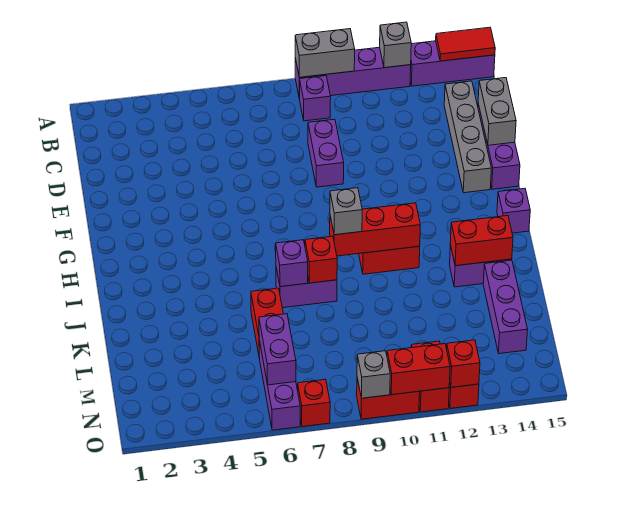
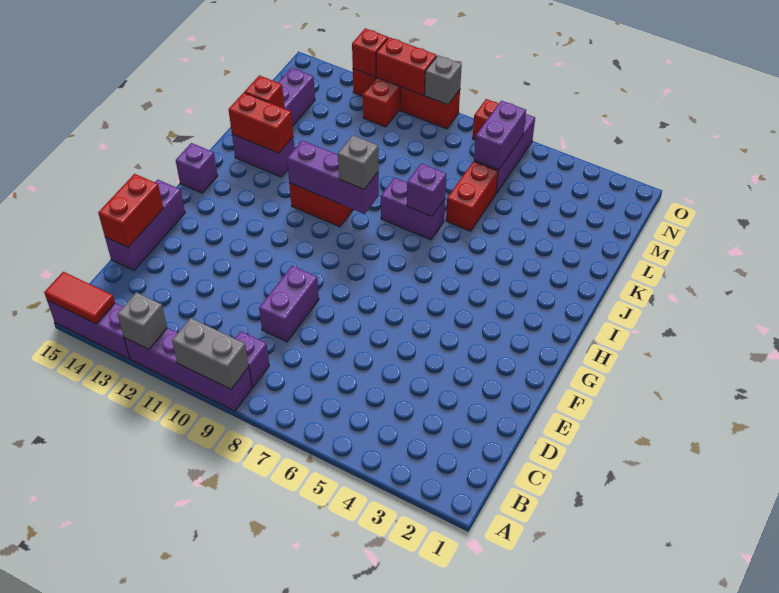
grey brick C14:F14 level 1 -> none
grey brick D15:E15 level 2 -> red brick D15:E15 level 2
red brick I9:I11 level 2 -> purple brick I9:I11 level 2
red brick J8 level 2 -> red brick K14 level 2

